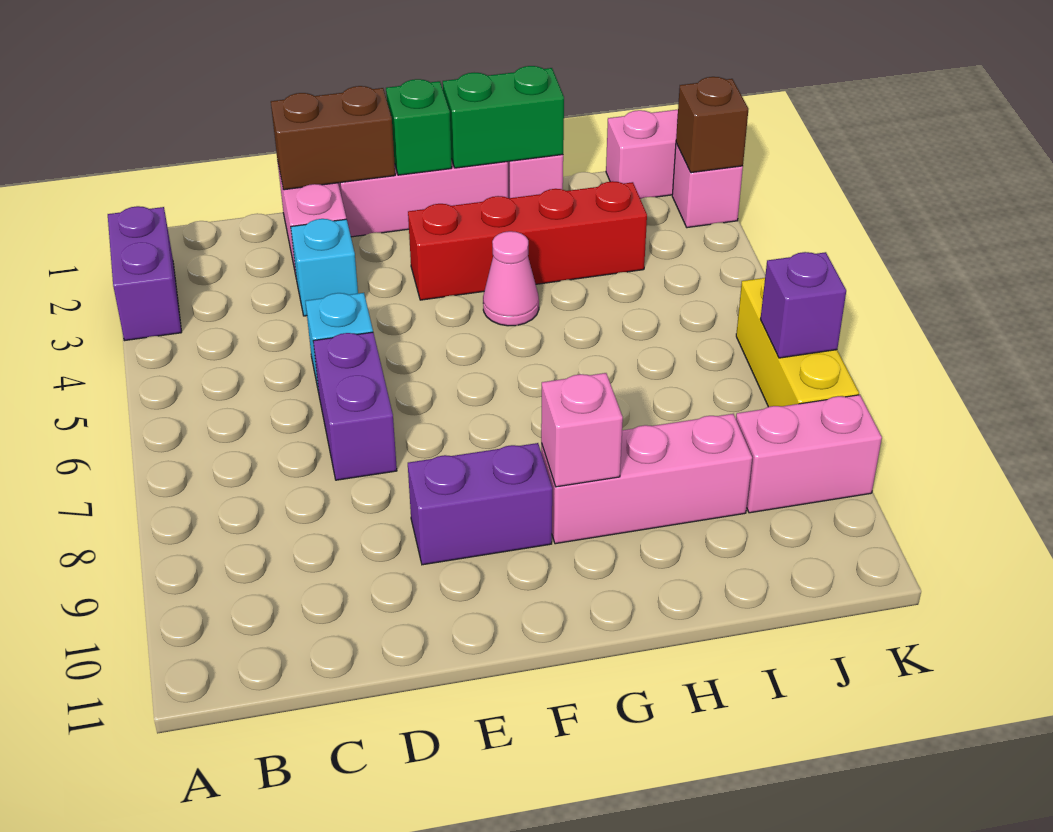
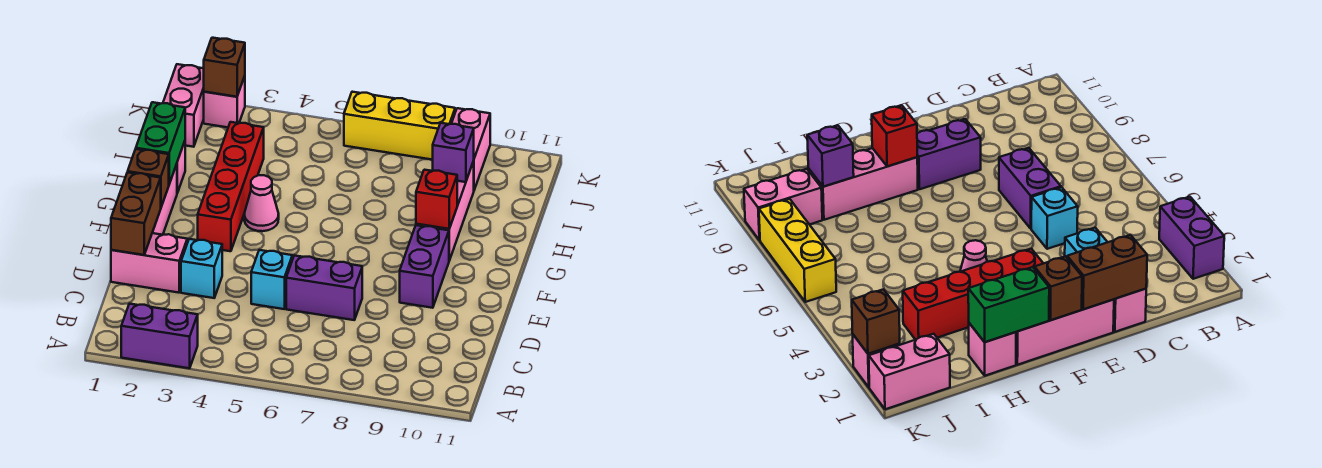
green brick F1 level 2 -> brown brick F1 level 2
pink brick G9 level 2 -> red brick G9 level 2
purple brick K7 level 2 -> purple brick I9 level 2

